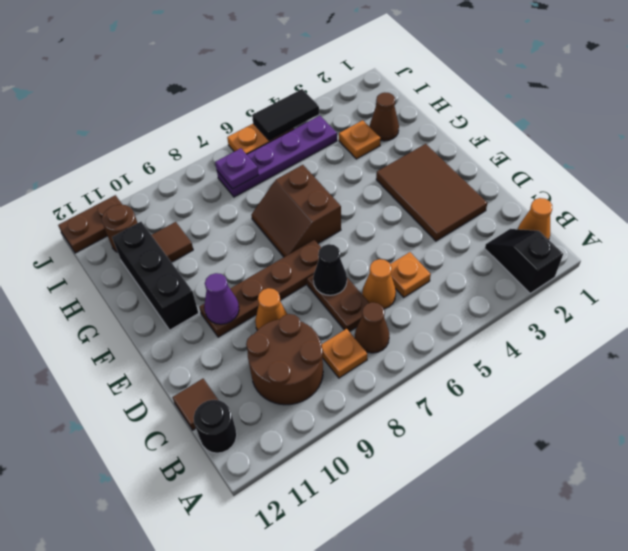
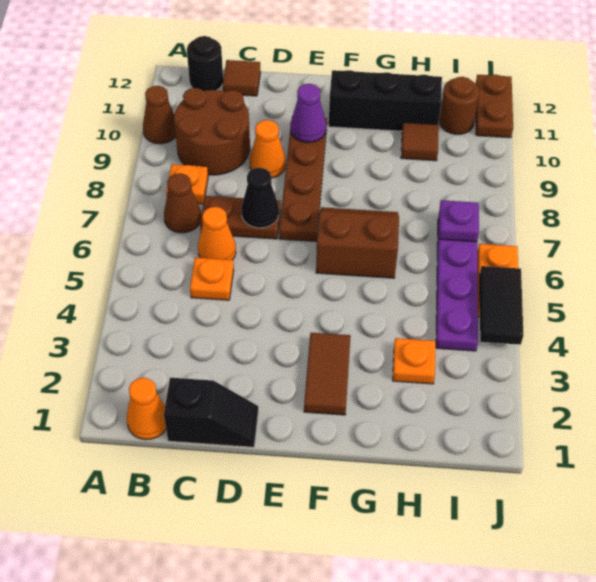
black slope A2:B2 level 1 top A -> black slope C1:D1 level 1 top C
brown tile D2:F3 level 1 -> brown tile F2:F3 level 1
brown cone H2 level 1 -> brown cone A10 level 1

